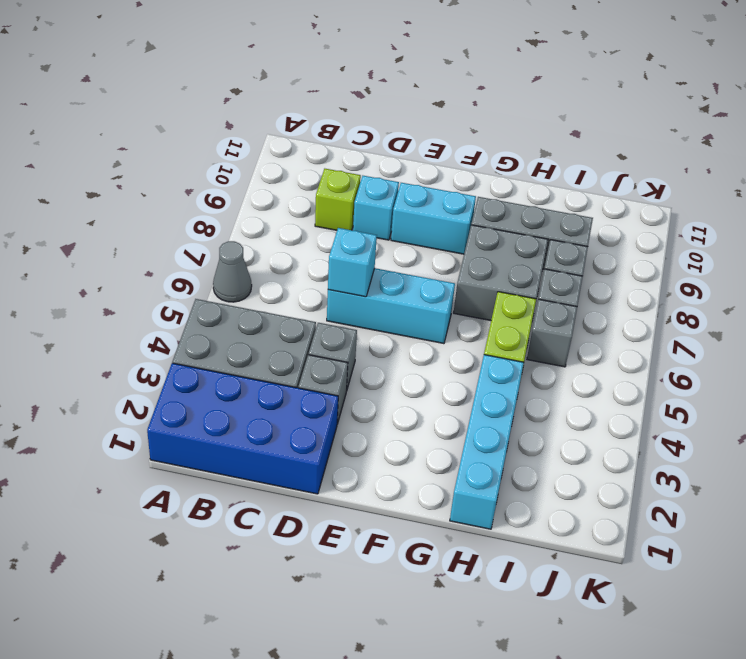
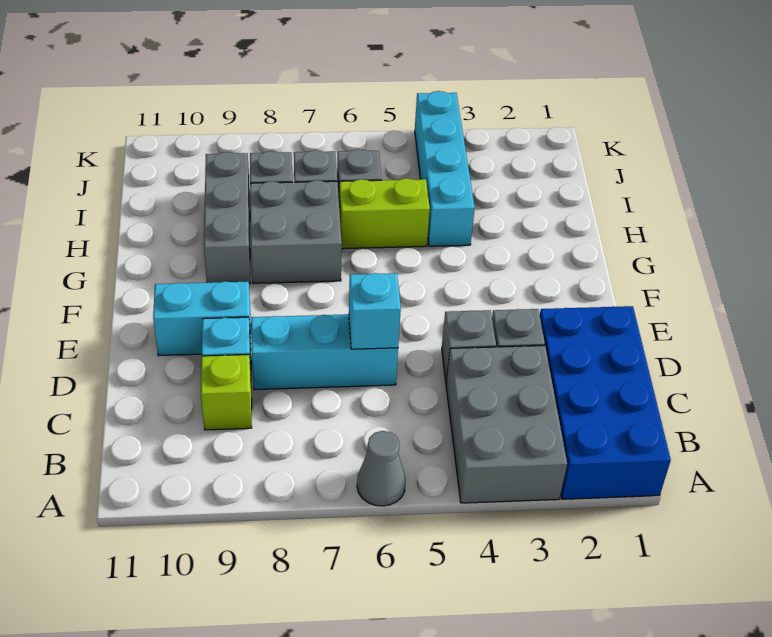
cyan brick D6:F6 level 1 -> cyan brick D6:D8 level 1
cyan brick E9:F9 level 1 -> cyan brick E9:E10 level 1
cyan brick H1:H4 level 1 -> cyan brick H4:K4 level 1

